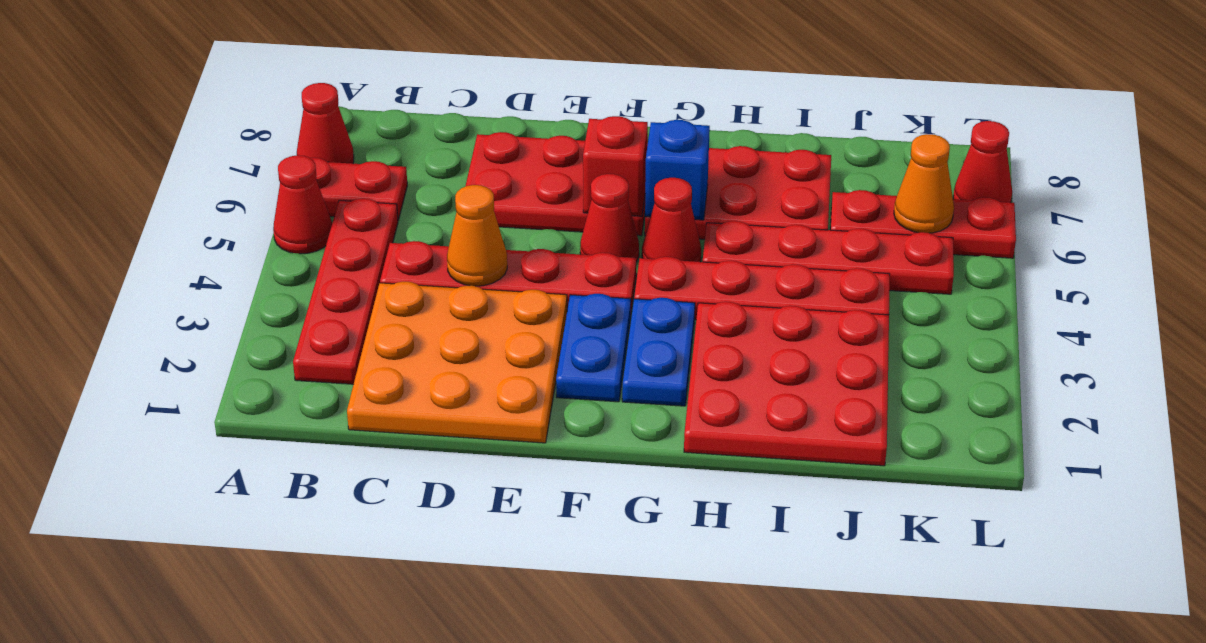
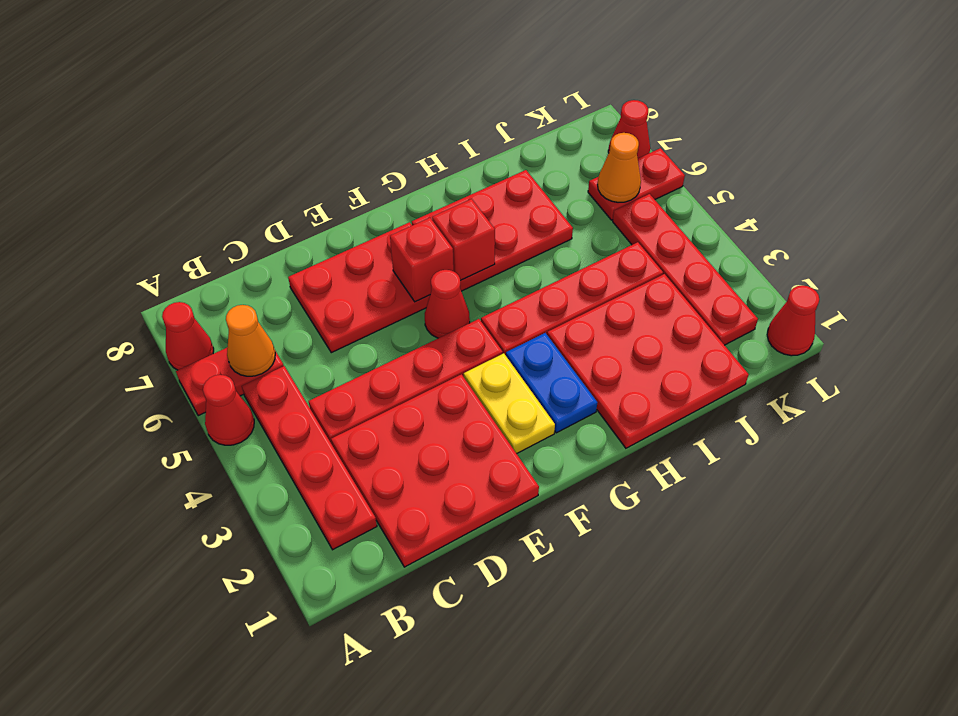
orange plate C1:E3 level 1 -> red plate C1:E3 level 1
orange cone D4 level 2 -> orange cone B6 level 2
blue plate F2:F3 level 1 -> yellow plate F2:F3 level 1
red cone G5 level 1 -> red cone L1 level 1
blue brick G6 level 2 -> red brick G6 level 2
red plate H5:K5 level 1 -> red plate K2:K5 level 1
red plate J6:L6 level 1 -> red plate K6:L6 level 1

